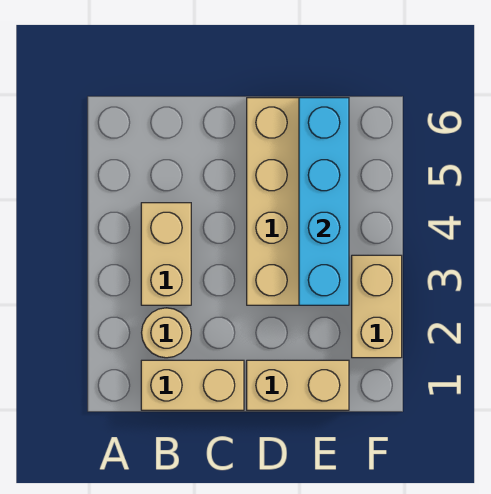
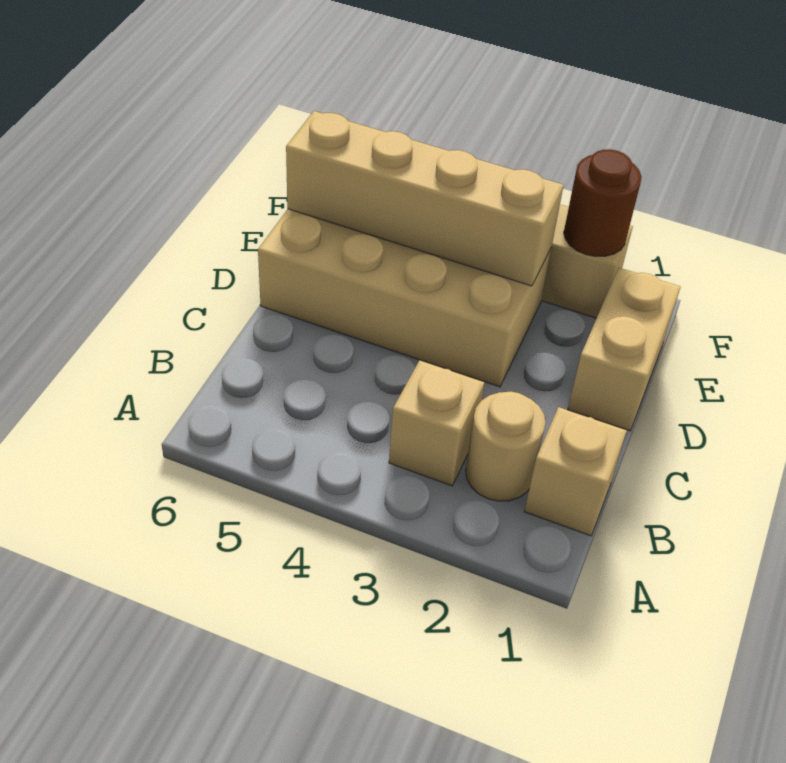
tan brick B1:C1 level 1 -> tan brick B1 level 1
tan brick B3:B4 level 1 -> tan brick B3 level 1
cyan brick E3:E6 level 2 -> tan brick E3:E6 level 2
none -> brown round brick F2 level 2

